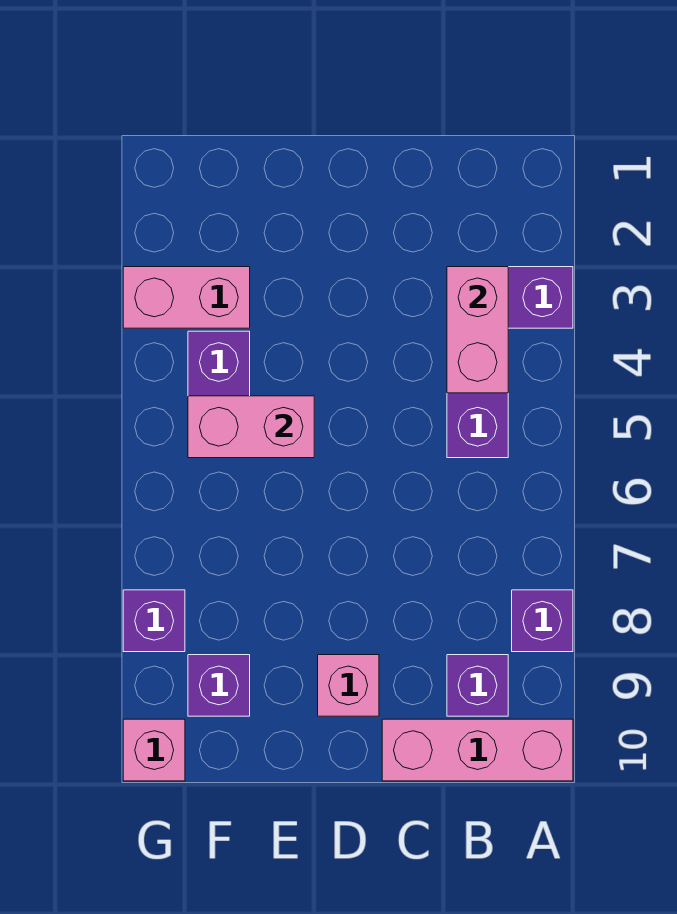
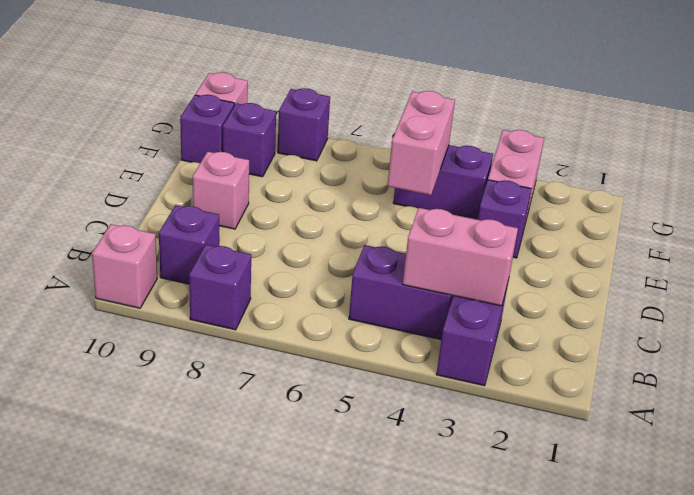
pink brick A10:C10 level 1 -> pink brick A10 level 1
none -> purple brick E3 level 1
none -> purple brick F10 level 1

